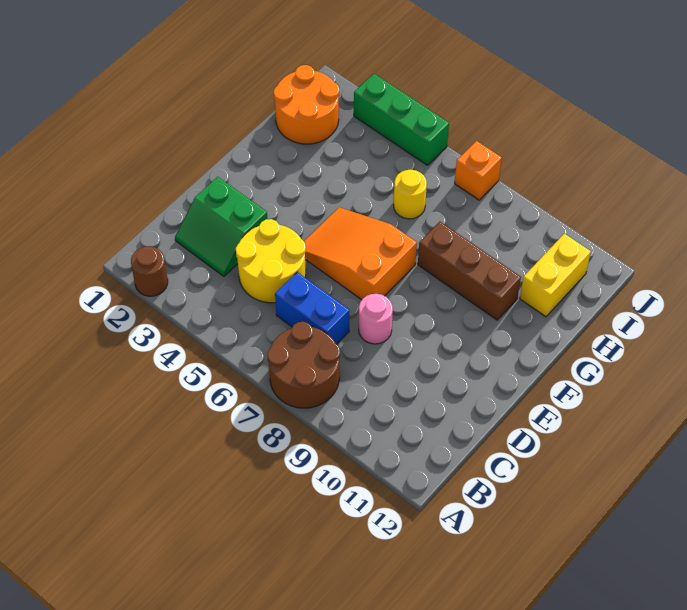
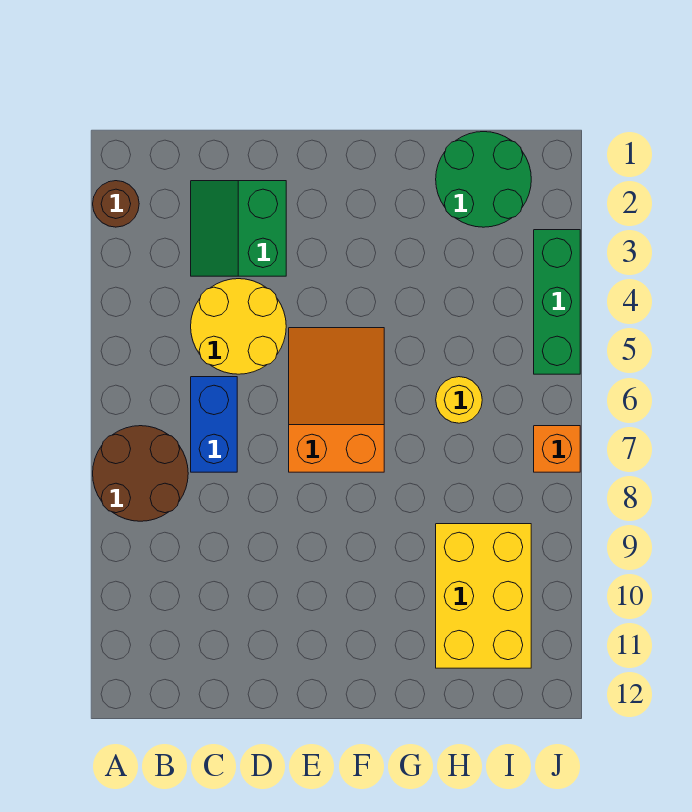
pink round brick D8 level 1 -> none
brown brick G8:G10 level 1 -> none
orange round brick H1:I2 level 1 -> green round brick H1:I2 level 1
yellow brick H11:I11 level 1 -> yellow brick H9:I11 level 1

